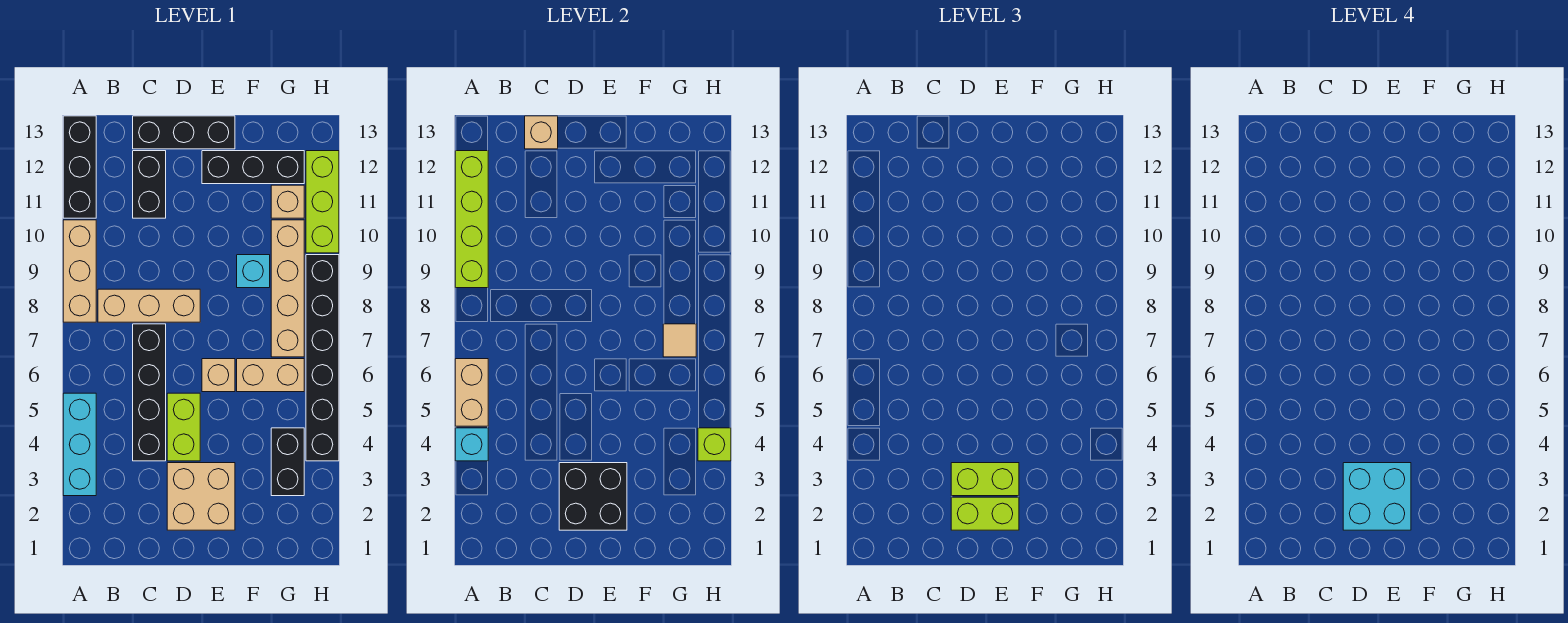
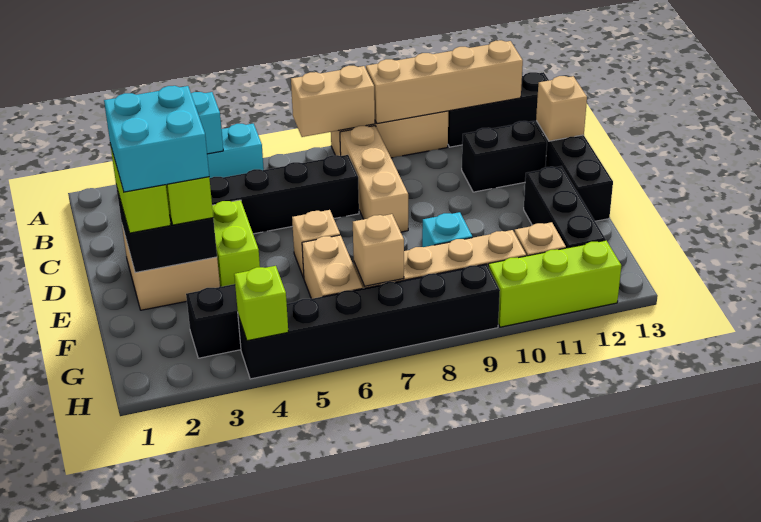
tan brick A5:A6 level 2 -> tan brick A7:A8 level 2
lime brick A9:A12 level 2 -> tan brick A9:A12 level 2
lime brick D4:D5 level 1 -> lime brick D4:E4 level 1
tan tile G7 level 2 -> tan brick G7 level 2

